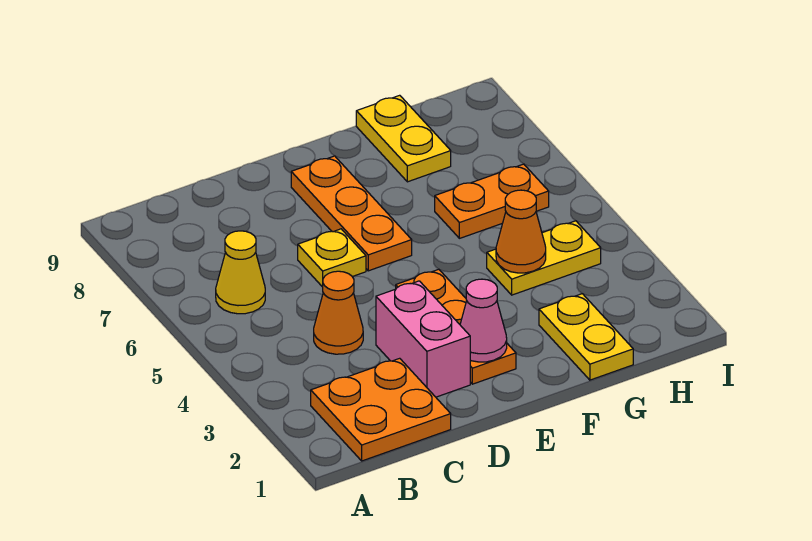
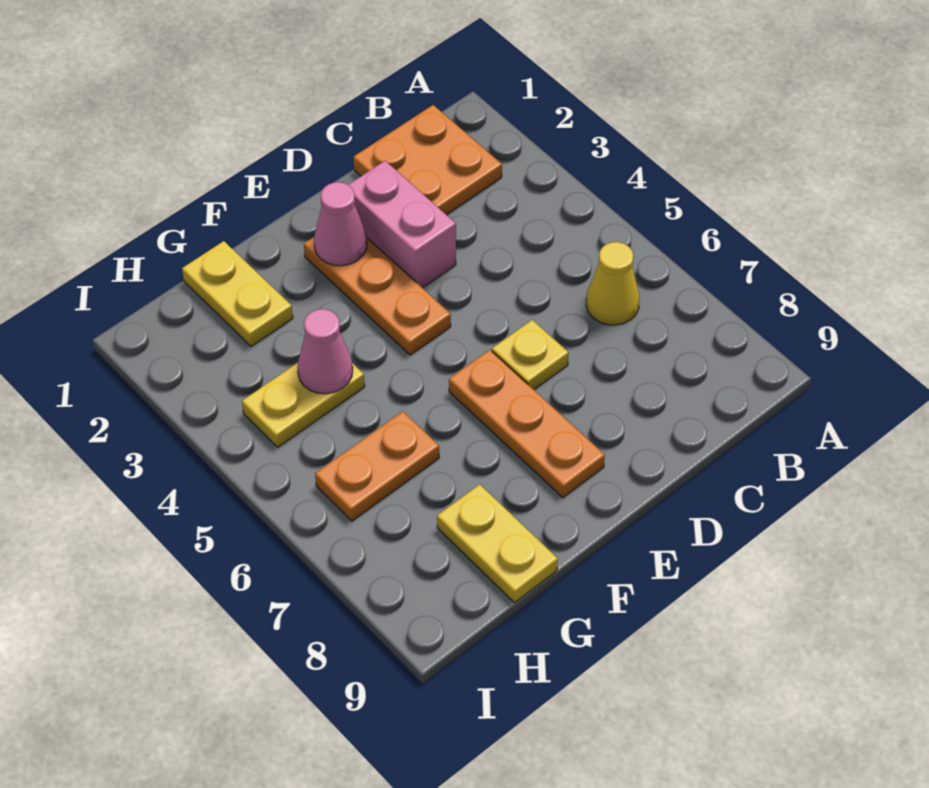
orange cone C4 level 1 -> none
orange cone G4 level 2 -> pink cone G4 level 2

